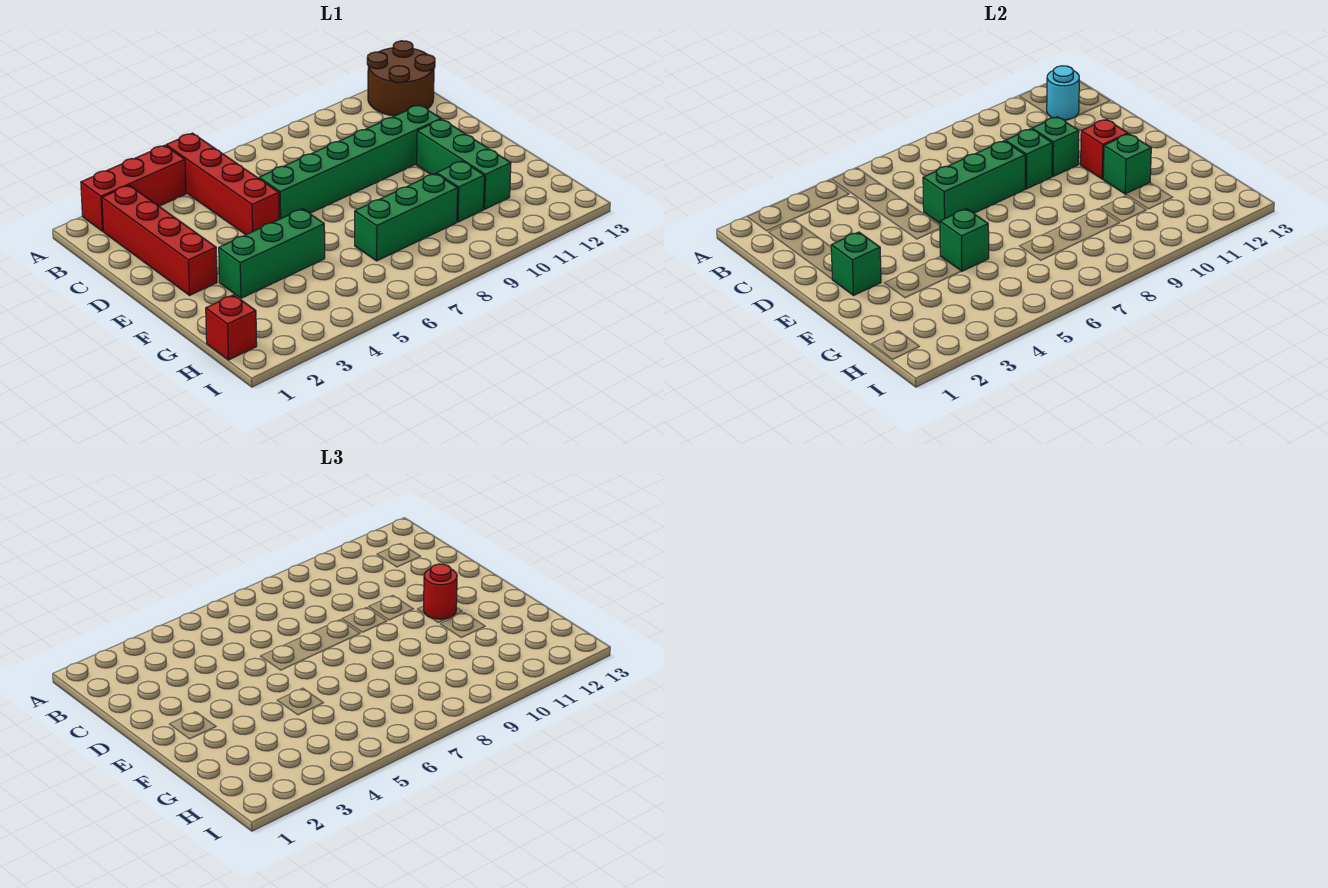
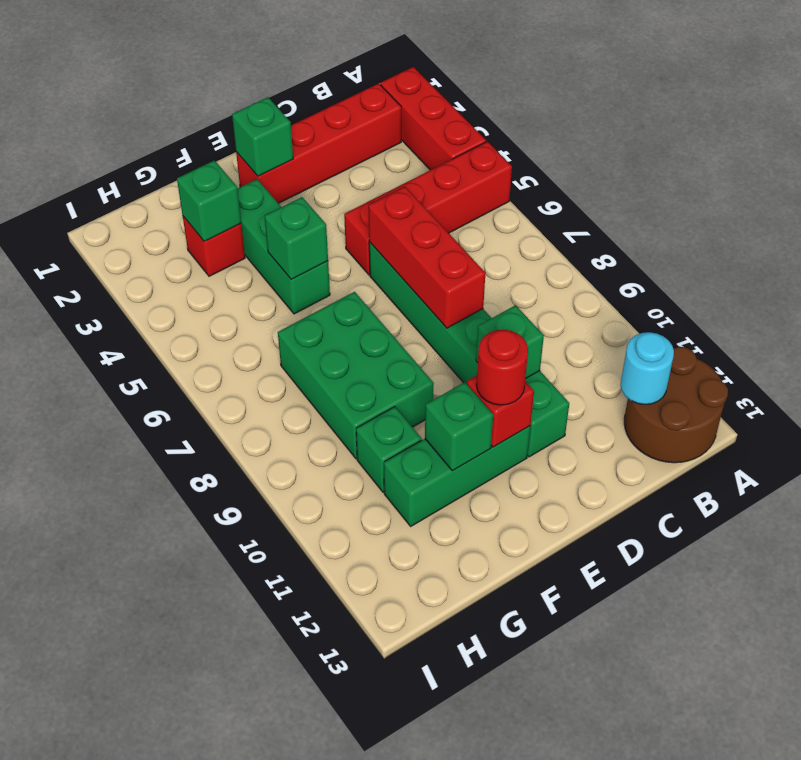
green brick D6:D8 level 2 -> red brick D6:D8 level 2
green brick D9 level 2 -> green brick G3 level 2
green brick G7:G9 level 1 -> green brick F7:G9 level 1
red brick H1 level 1 -> red brick G3 level 1

